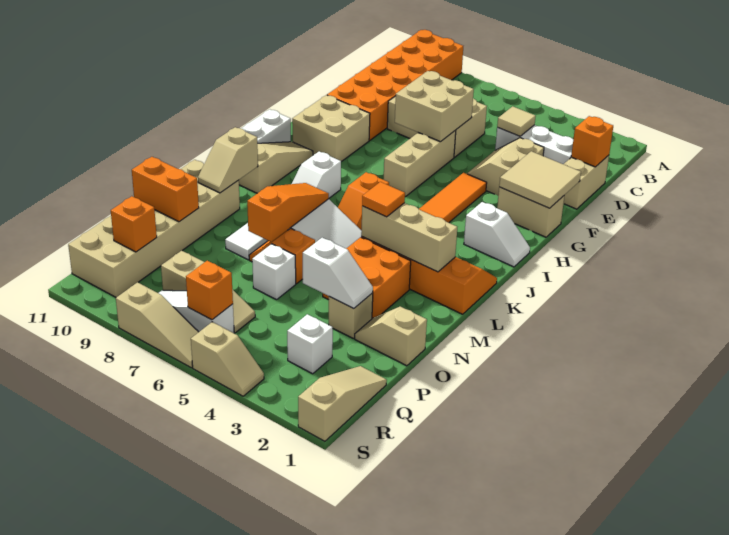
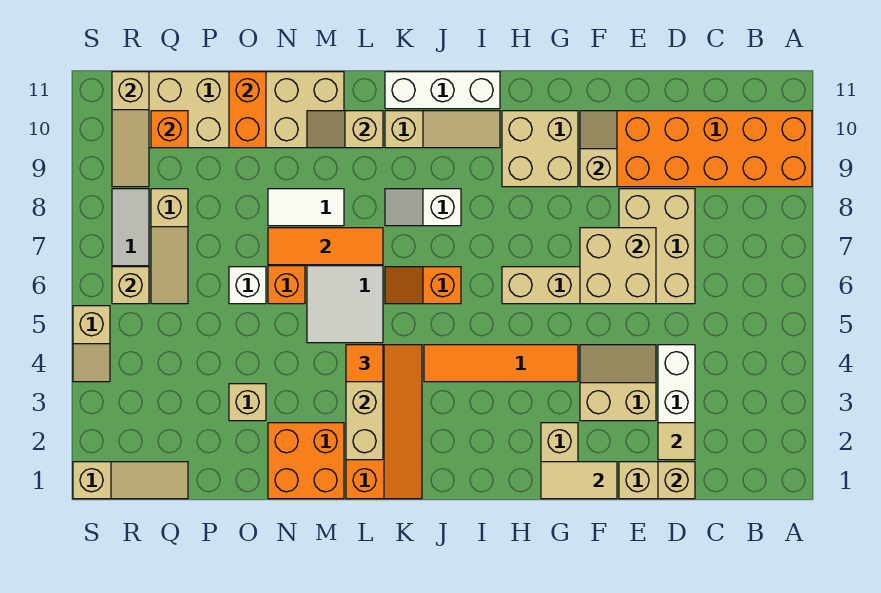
orange brick D1 level 2 -> tan brick D1 level 2
tan tile D4 level 2 -> tan tile D2 level 2
tan tile F1:G2 level 2 -> tan tile F1:G1 level 2
white slope I1:I2 level 1 top 2 -> none
orange slope L7:N7 level 2 top N -> orange tile L7:N7 level 2
orange brick M3:N4 level 1 -> orange brick M1:N2 level 1
tan slope O1:O2 level 1 top 1 -> tan slope F9:F10 level 2 top 9
white slope O3:O4 level 2 top 4 -> none
white brick Q3 level 1 -> none
orange brick R6 level 2 -> tan brick R6 level 2
tan slope S6:S8 level 1 top 8 -> tan slope R9:R11 level 2 top 11

